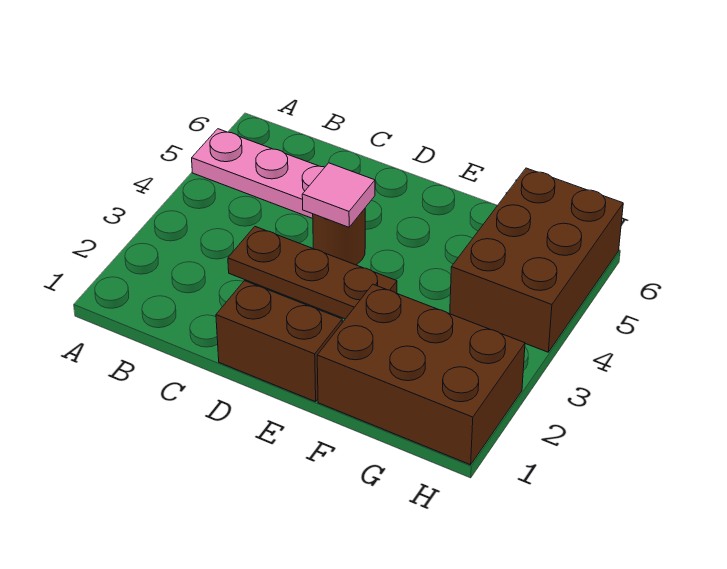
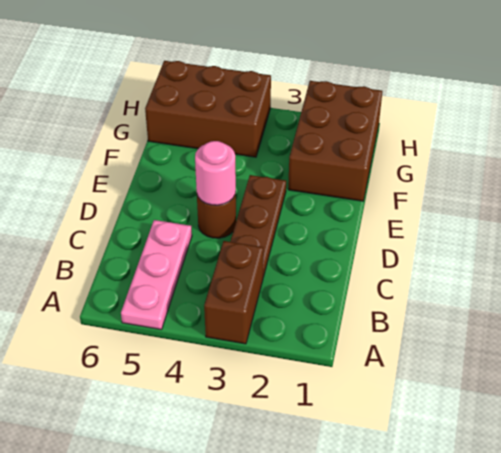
brown brick D1:E1 level 1 -> brown brick A3:B3 level 1
pink tile D4 level 2 -> pink round brick D4 level 2

